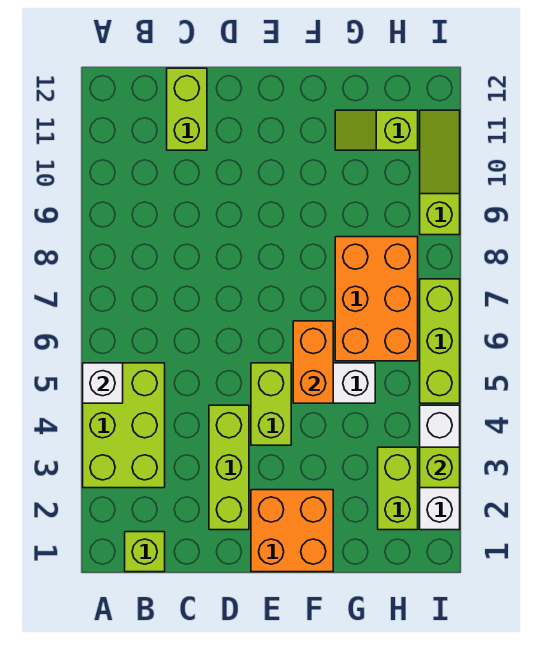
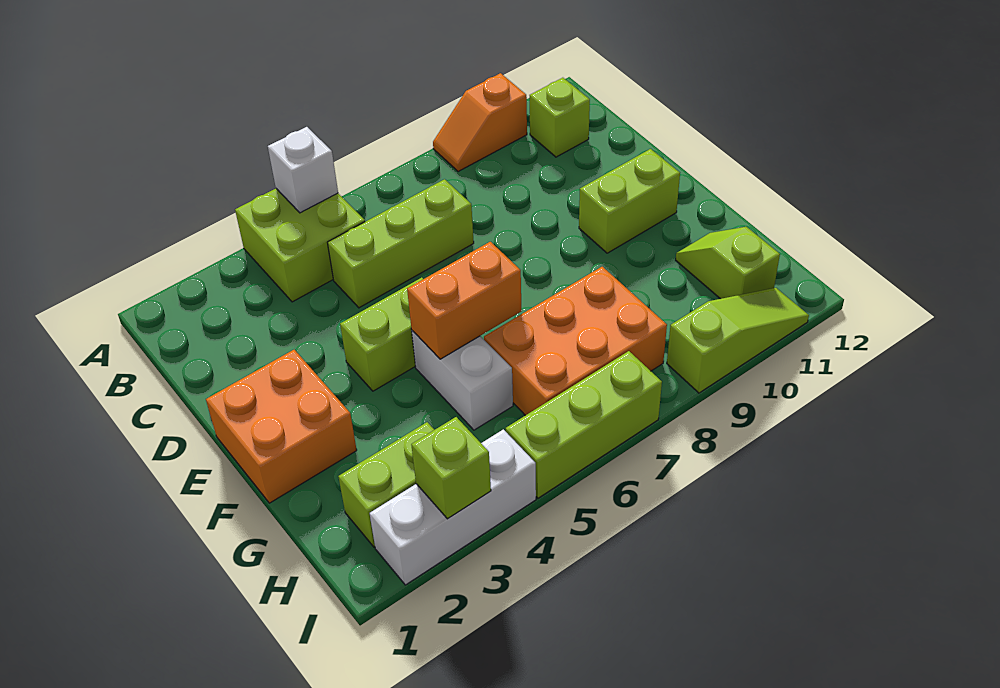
lime brick A3:B5 level 1 -> lime brick A4:B5 level 1
none -> orange slope A9:A10 level 1 top 10
lime brick B1 level 1 -> lime brick B11 level 1
lime brick C11:C12 level 1 -> lime brick E10:E11 level 1
lime brick D2:D4 level 1 -> lime brick C5:C7 level 1

